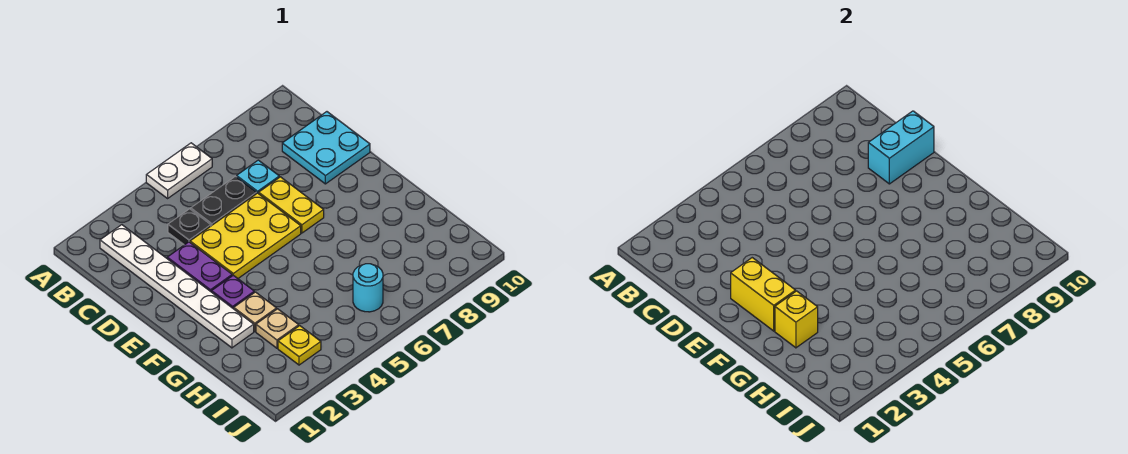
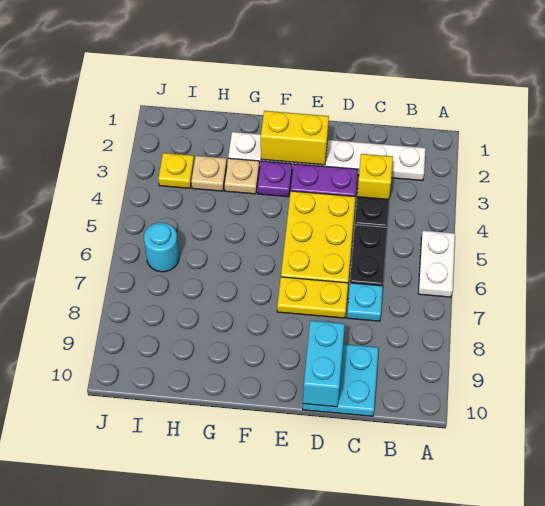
yellow brick G2 level 2 -> yellow brick C3 level 1

